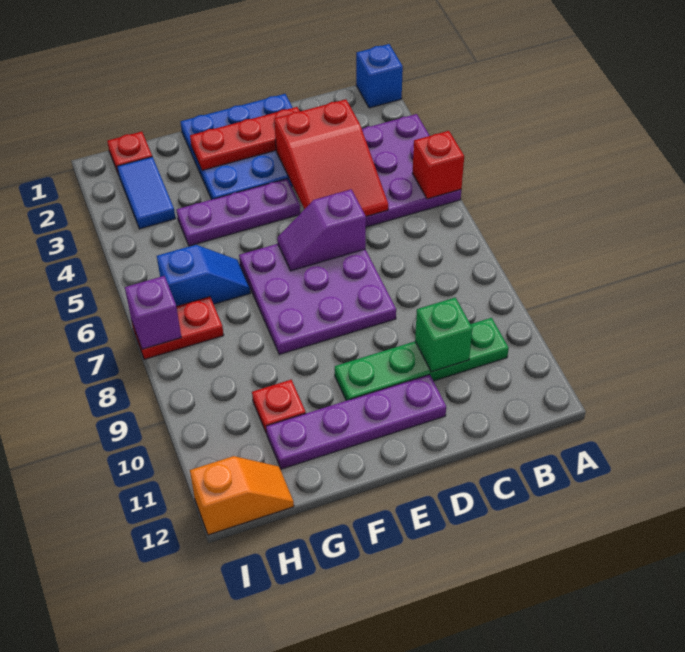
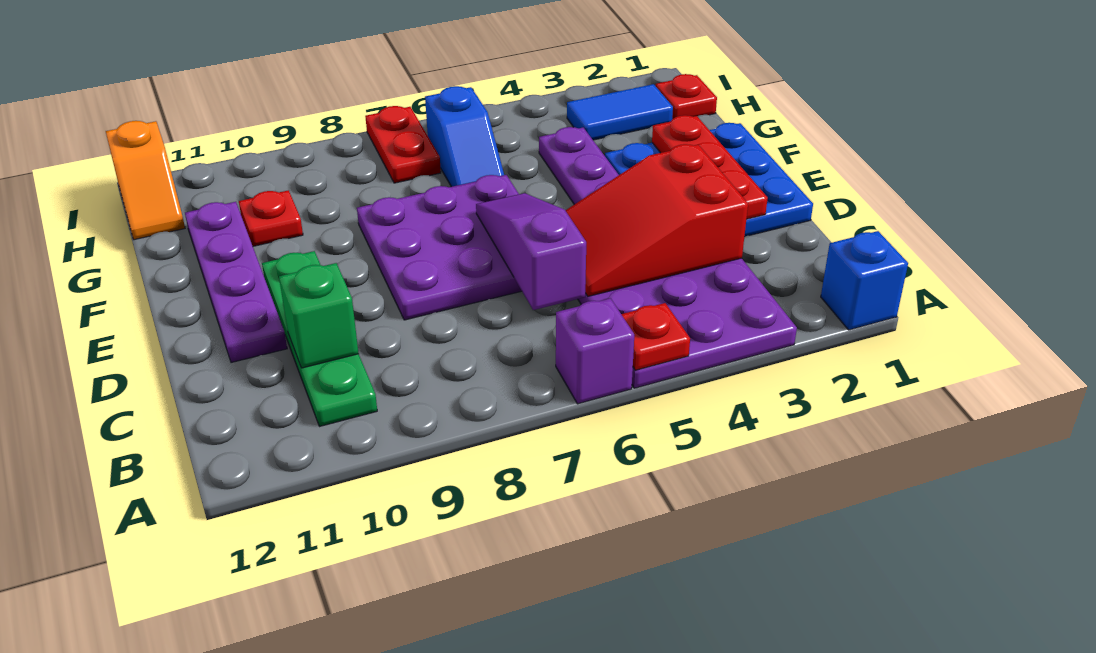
red brick A5 level 2 -> red plate A5 level 2
purple slope D6:E6 level 2 top D -> purple slope C6:E6 level 2 top C
purple brick I7 level 2 -> purple brick A6 level 1

